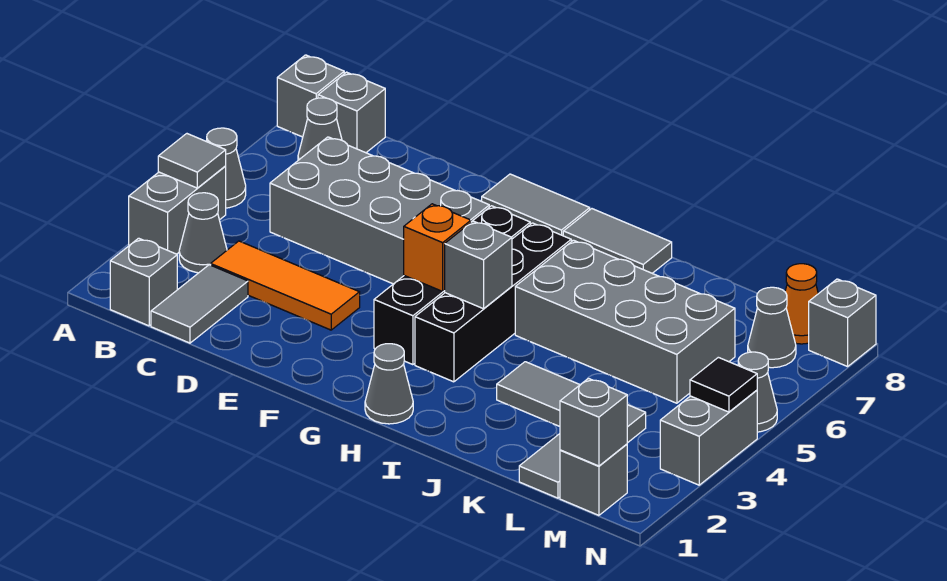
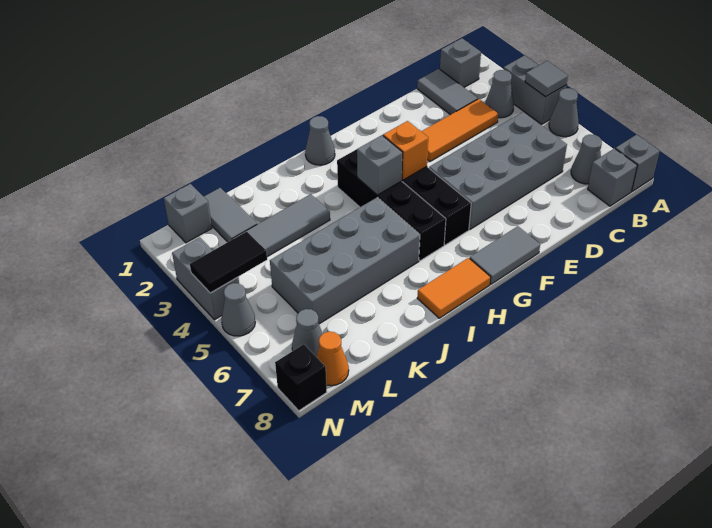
grey tile H8:I8 level 1 -> orange tile H8:I8 level 1
grey brick M1 level 2 -> none
black tile N4 level 2 -> black tile M4:N4 level 2
grey brick N8 level 1 -> black brick N8 level 1

